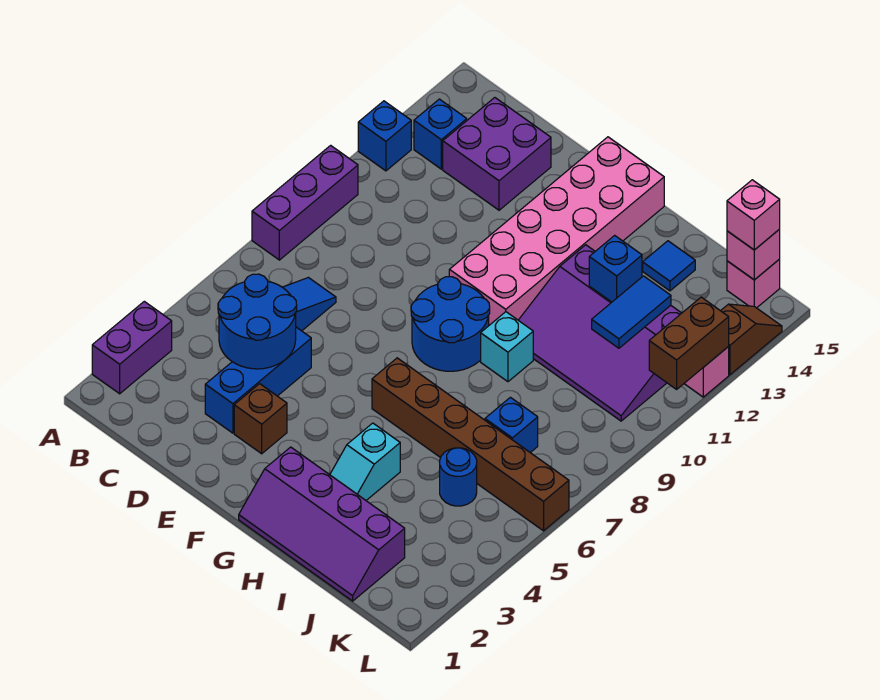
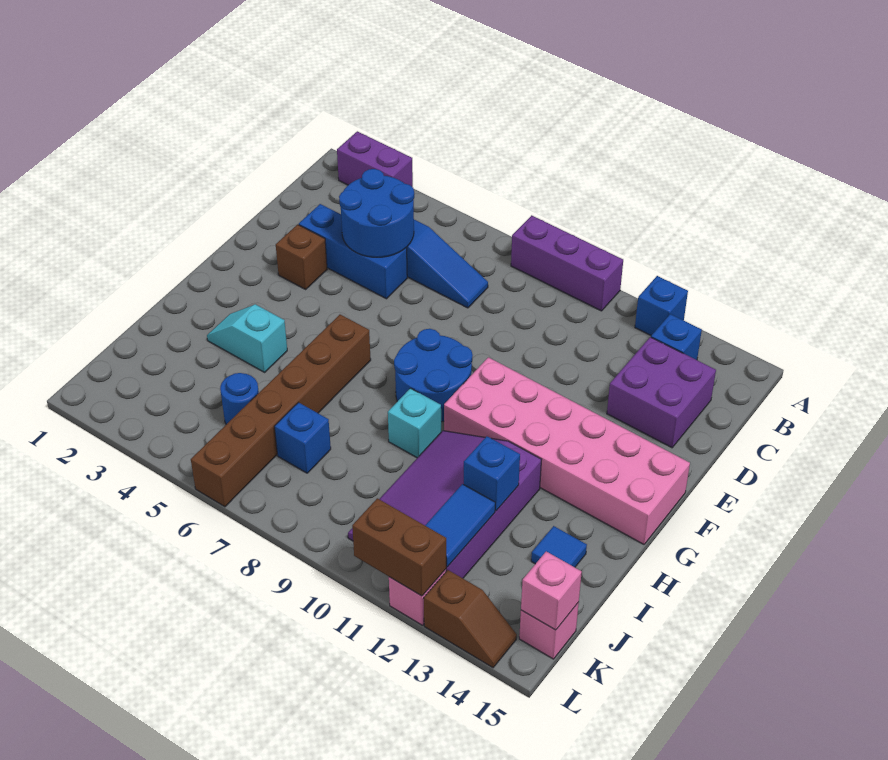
purple slope G1:J2 level 1 top 2 -> none
blue tile J11:J12 level 2 -> blue tile J12:K12 level 2
pink brick K15 level 3 -> none

